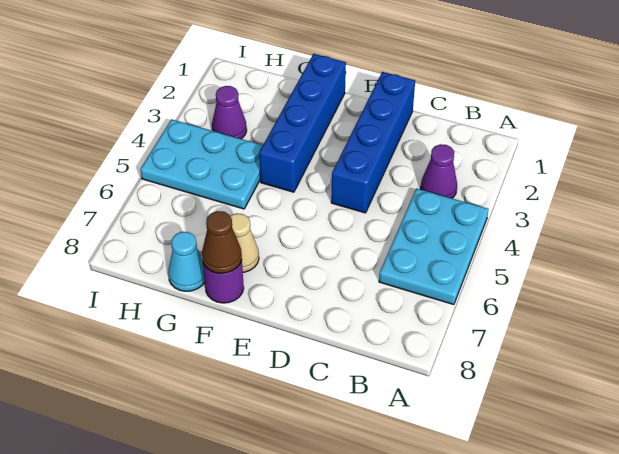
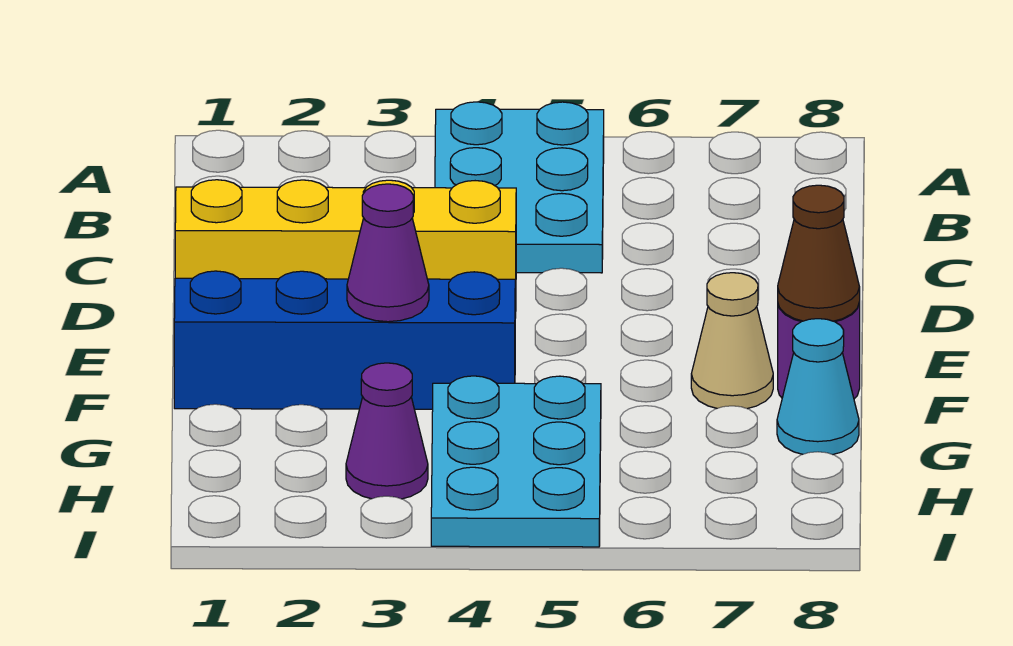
cyan plate A4:B6 level 1 -> cyan plate A4:C5 level 1
purple cone B3 level 1 -> purple cone F3 level 2
blue brick D1:D4 level 1 -> yellow brick D1:D4 level 1

